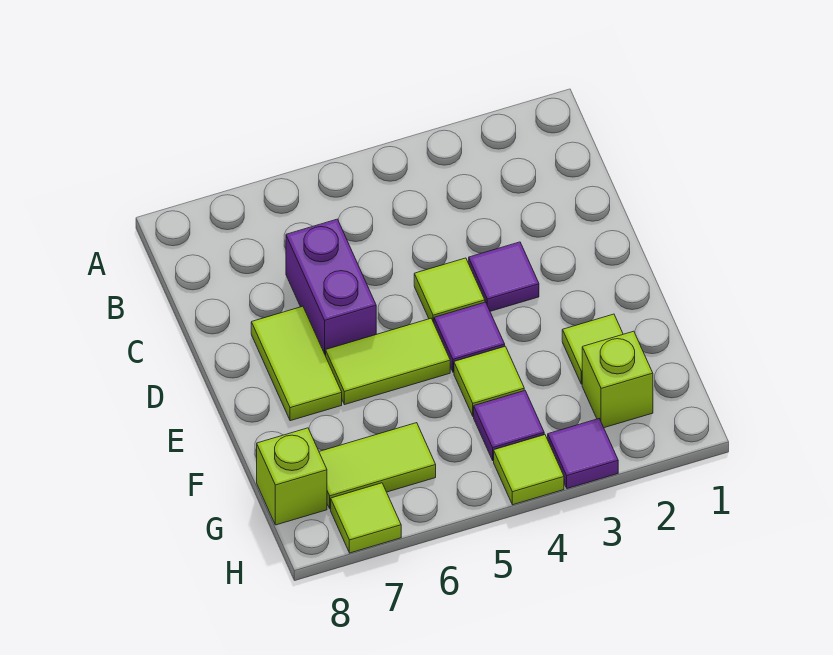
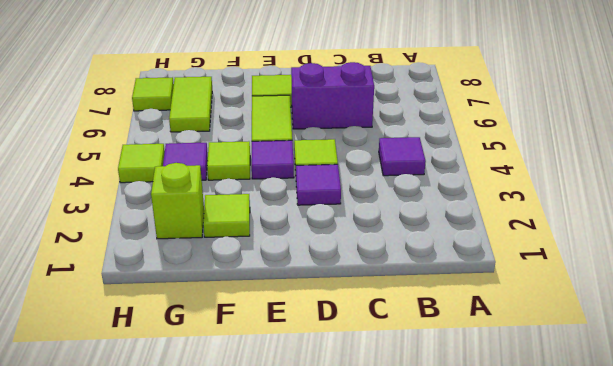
lime brick G8 level 1 -> none
purple tile H3 level 1 -> purple tile B4 level 1

